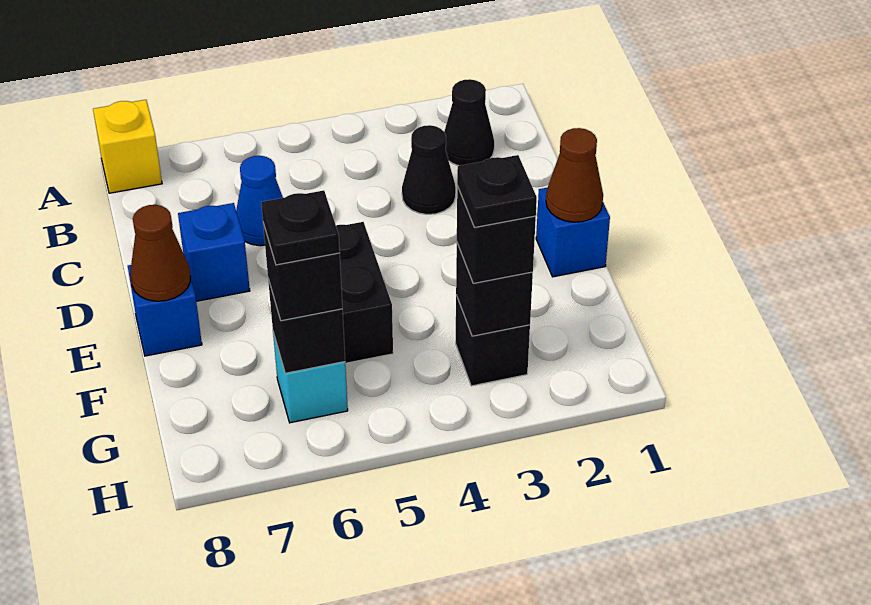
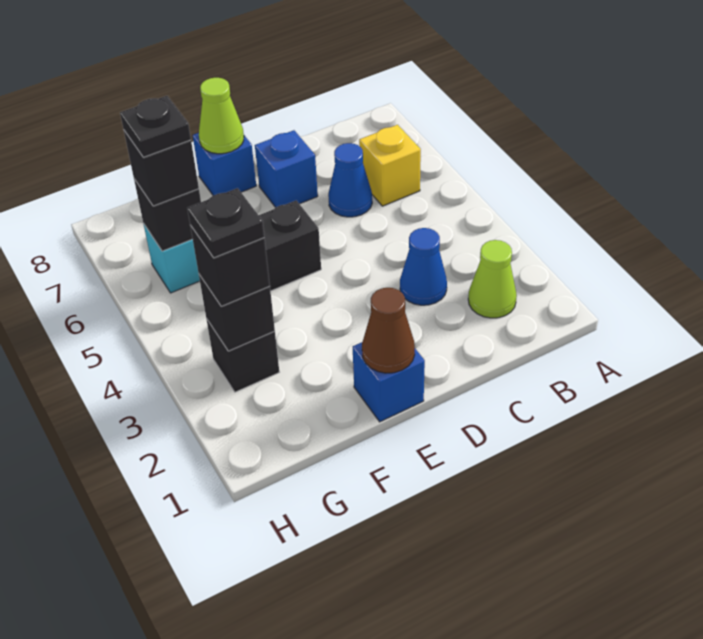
yellow brick A8 level 1 -> yellow brick B6 level 1
black cone B2 level 1 -> lime cone B2 level 1
black cone C3 level 1 -> blue cone C3 level 1
brown cone E8 level 2 -> lime cone E8 level 2

